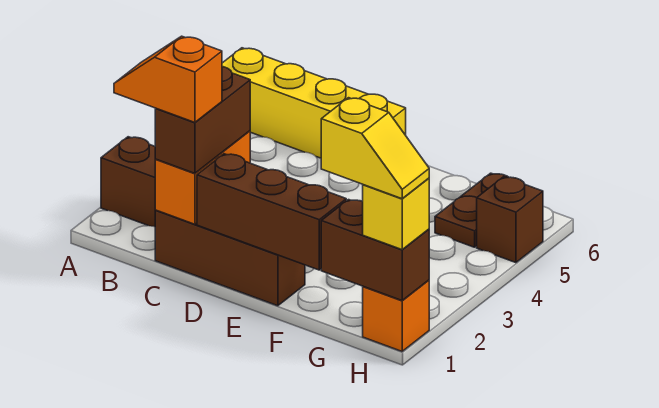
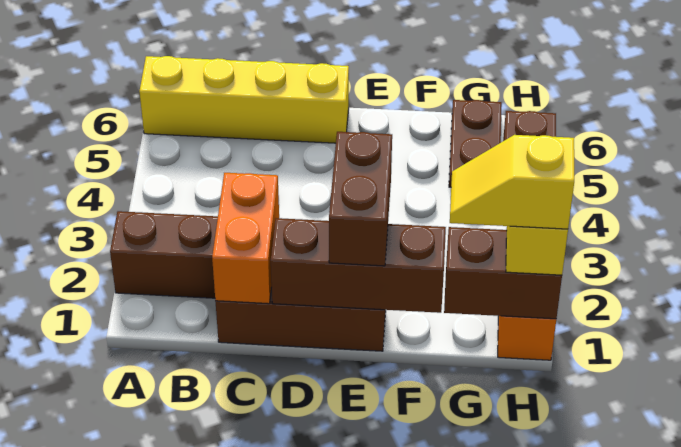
orange slope B1:C1 level 4 top C -> none
brown brick C1:C2 level 3 -> brown brick E1:E2 level 3
yellow slope G1:H1 level 4 top G -> yellow slope G1:H1 level 4 top H

